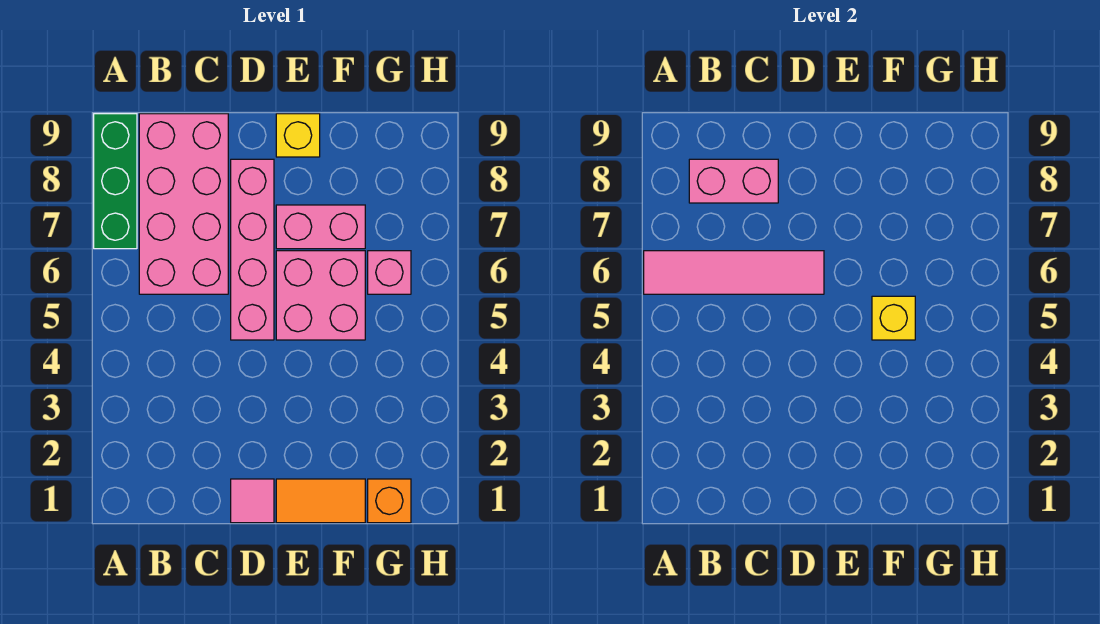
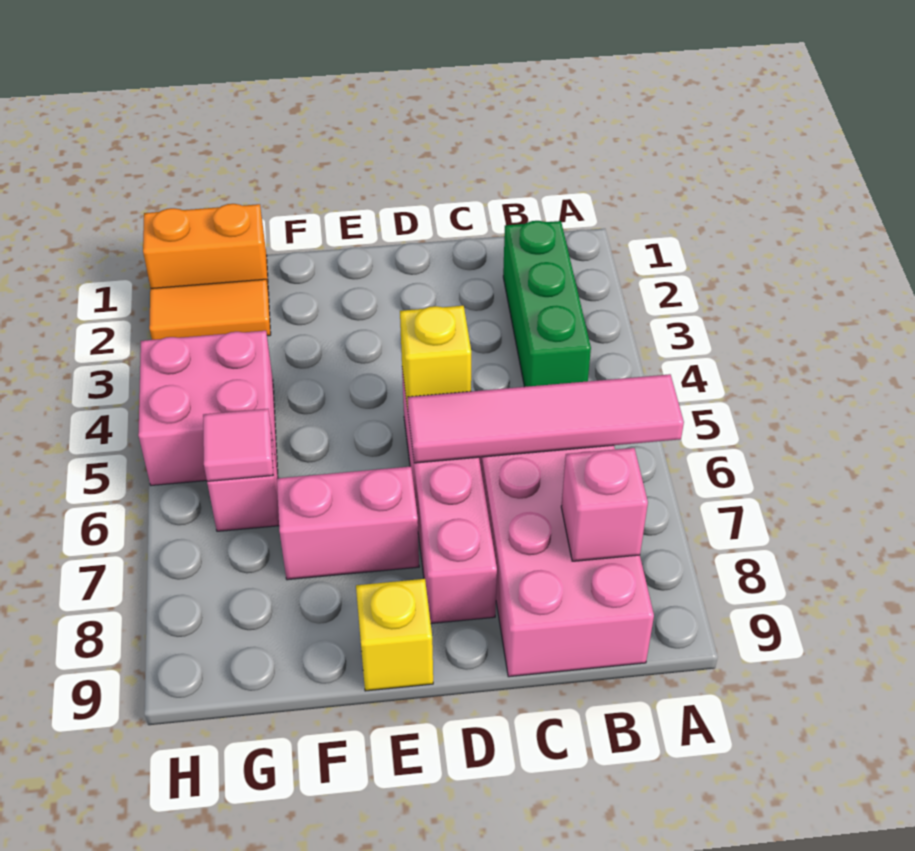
green brick A7:A9 level 1 -> green brick B2:B4 level 1
pink brick B8:C8 level 2 -> pink brick B8 level 2
pink tile D1 level 1 -> pink tile G6 level 2
orange tile E1:F1 level 1 -> orange tile G2:H2 level 1
pink brick E5:F6 level 1 -> pink brick G4:H5 level 1
yellow brick F5 level 2 -> yellow brick D5 level 2
orange brick G1 level 1 -> orange brick G1:H1 level 1

